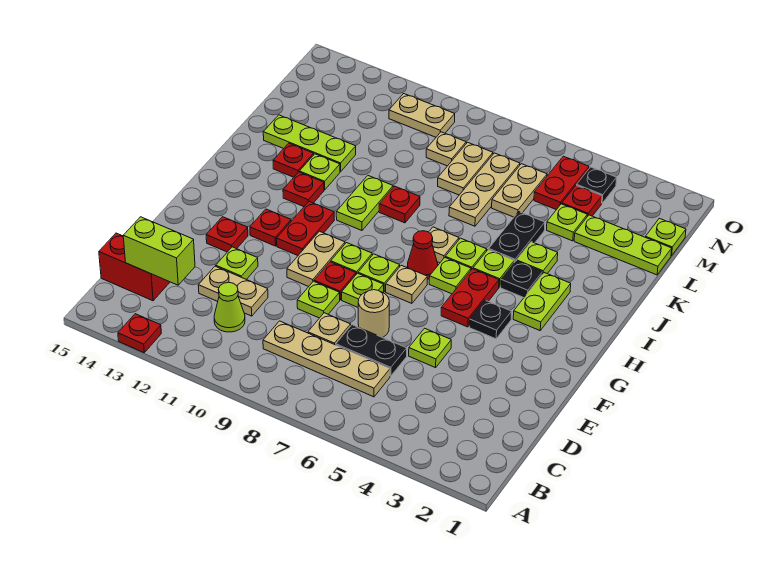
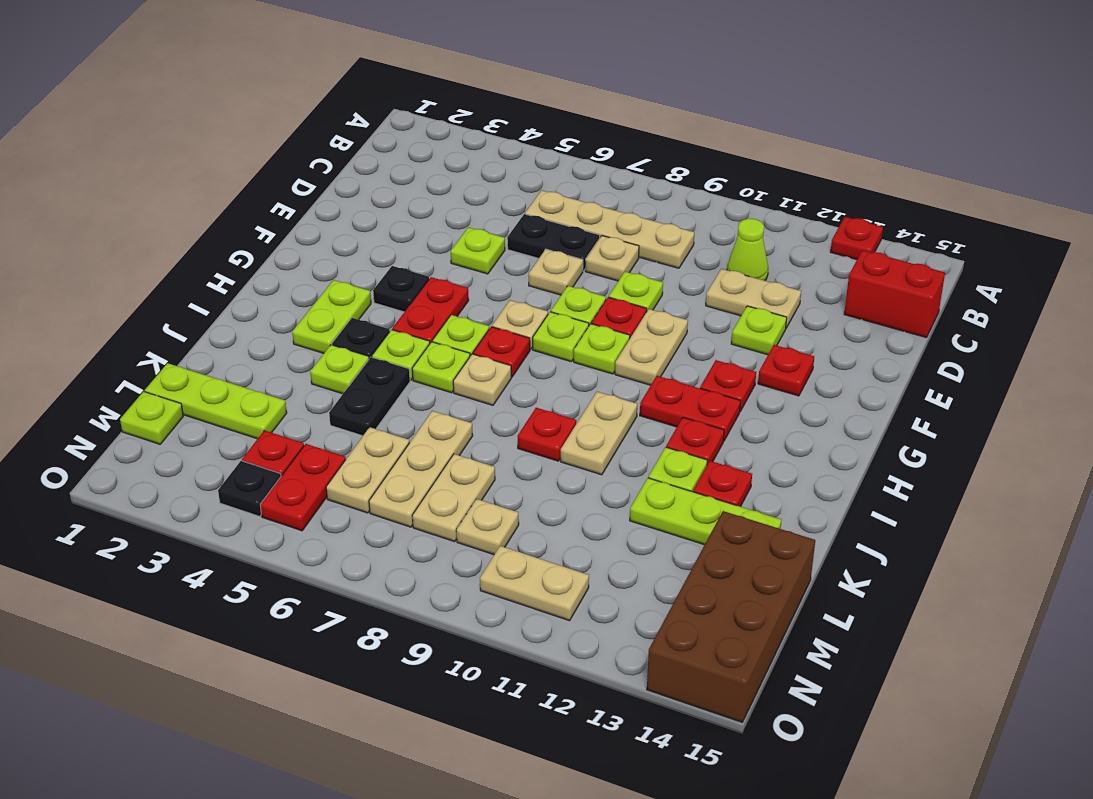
lime brick C13:C14 level 2 -> none
tan round brick E7 level 1 -> tan plate E7 level 1
red plate G11:H11 level 1 -> red plate H11:H12 level 1
red cone H7 level 1 -> red plate H7 level 1
lime plate I10:J10 level 1 -> tan plate I10:J10 level 1
lime plate L4 level 1 -> none
none -> brown brick L14:O15 level 1

